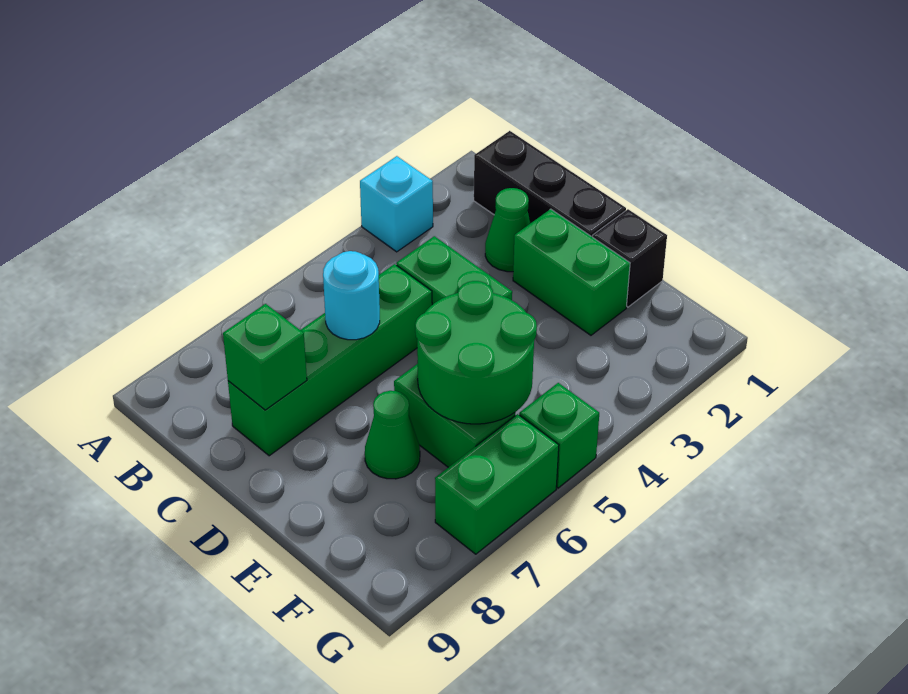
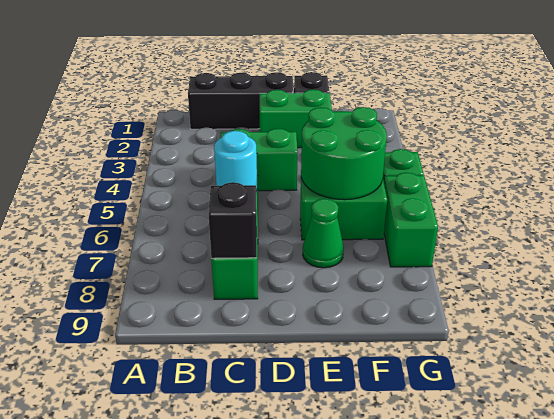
cyan brick A3 level 1 -> none
green cone C2 level 1 -> none
green brick C8 level 2 -> black brick C8 level 2

